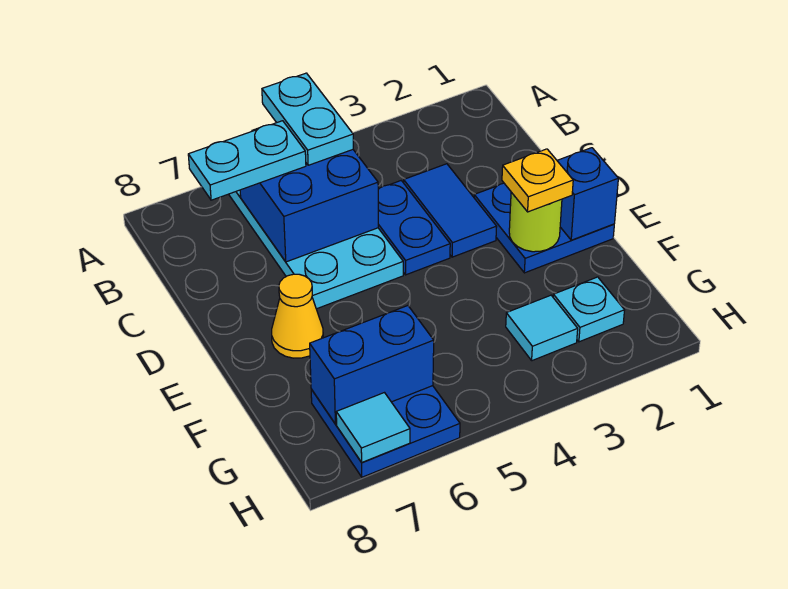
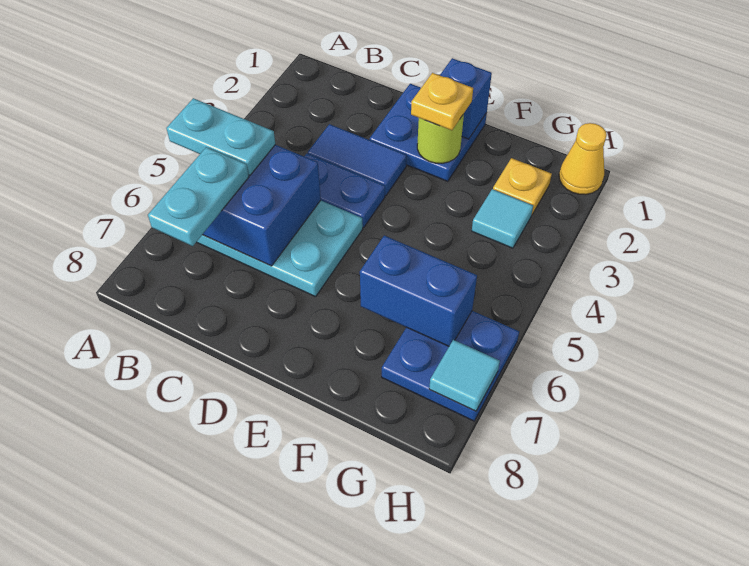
yellow cone E7 level 1 -> yellow cone H1 level 1
cyan plate G2 level 1 -> yellow plate G2 level 1
blue brick G6:G7 level 2 -> blue brick F6:G6 level 2

